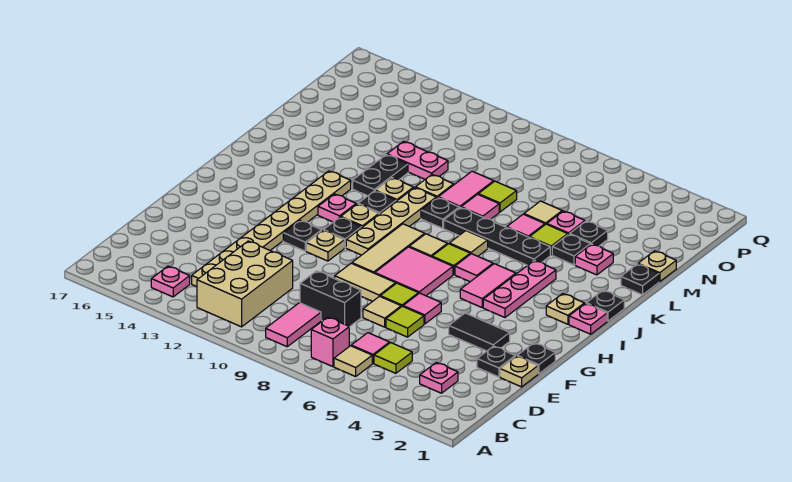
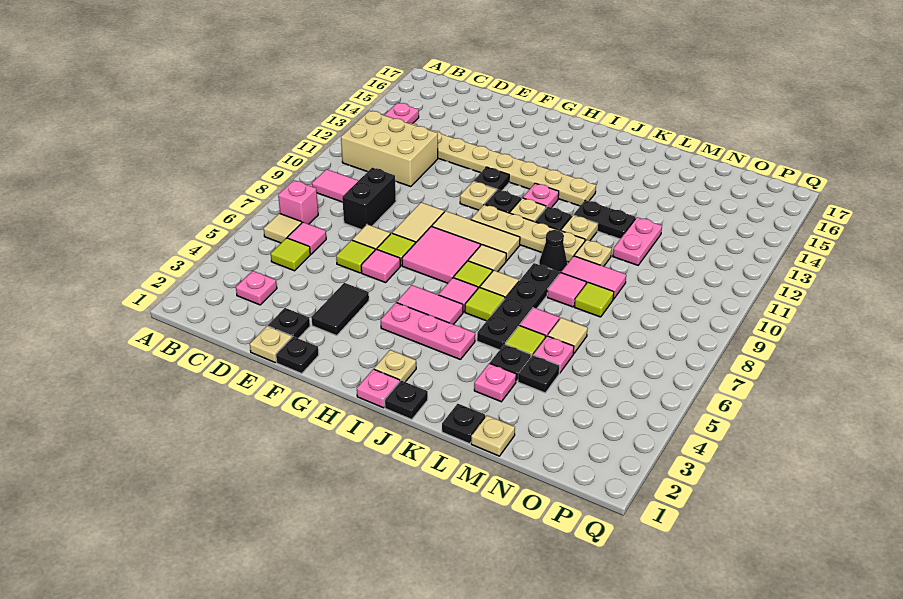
none -> lime tile J6 level 1
black plate K9 level 1 -> black cone K9 level 1

